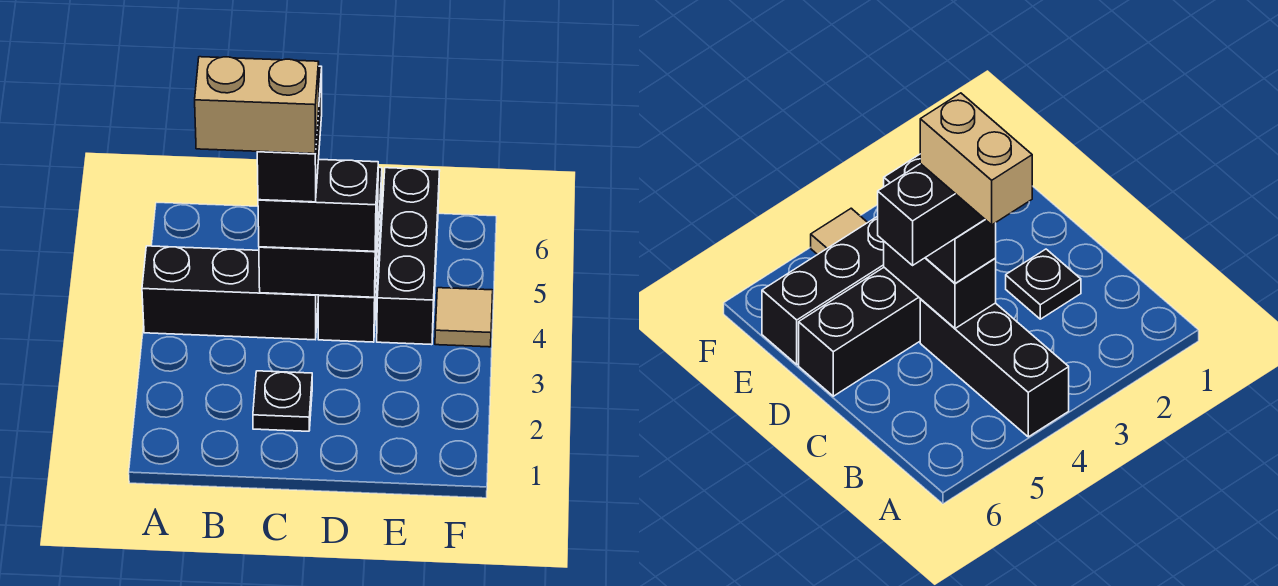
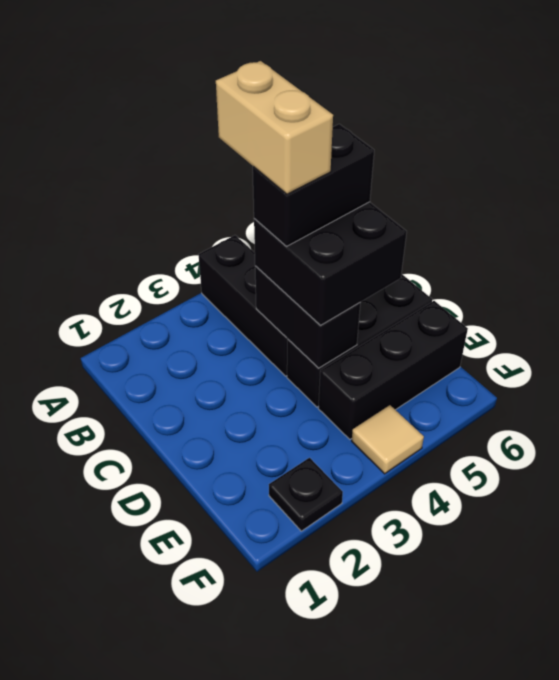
black plate C2 level 1 -> black plate F2 level 1
black brick C4:D4 level 3 -> black brick C4:D5 level 3

